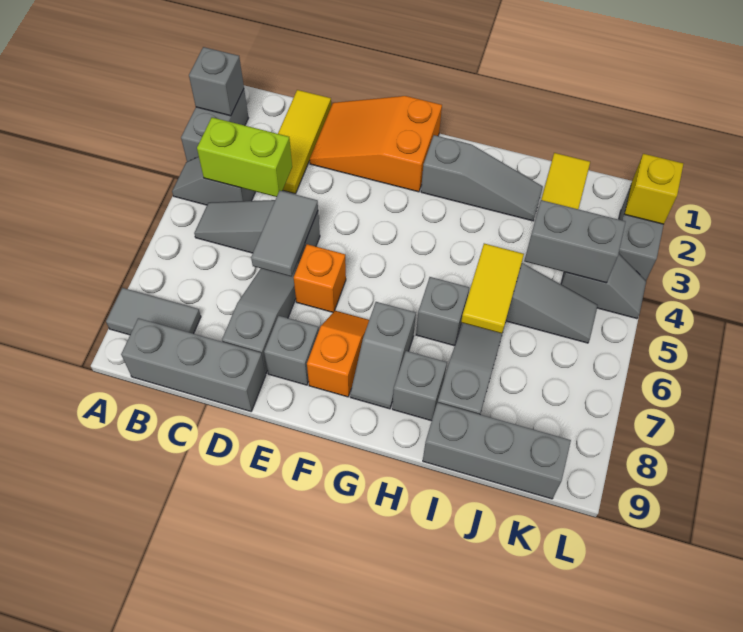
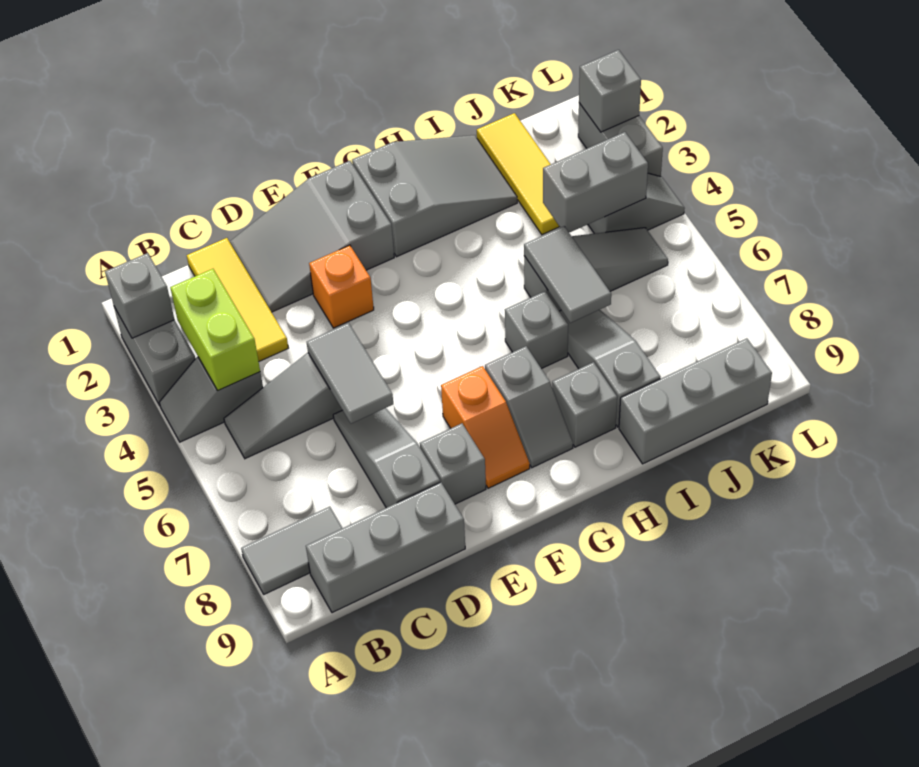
lime brick B4:C4 level 2 -> lime brick B3:B4 level 2
orange slope D1:F2 level 1 top F -> grey slope D1:F2 level 1 top F
orange brick E6 level 1 -> orange brick E3 level 1
orange slope F7:F8 level 1 top 8 -> orange slope F7:F8 level 1 top 7
grey slope G2:I2 level 1 top G -> grey slope G1:I2 level 1 top G
yellow tile I5:I6 level 2 -> grey tile I5:I6 level 2
yellow brick L2 level 2 -> grey brick L2 level 2

